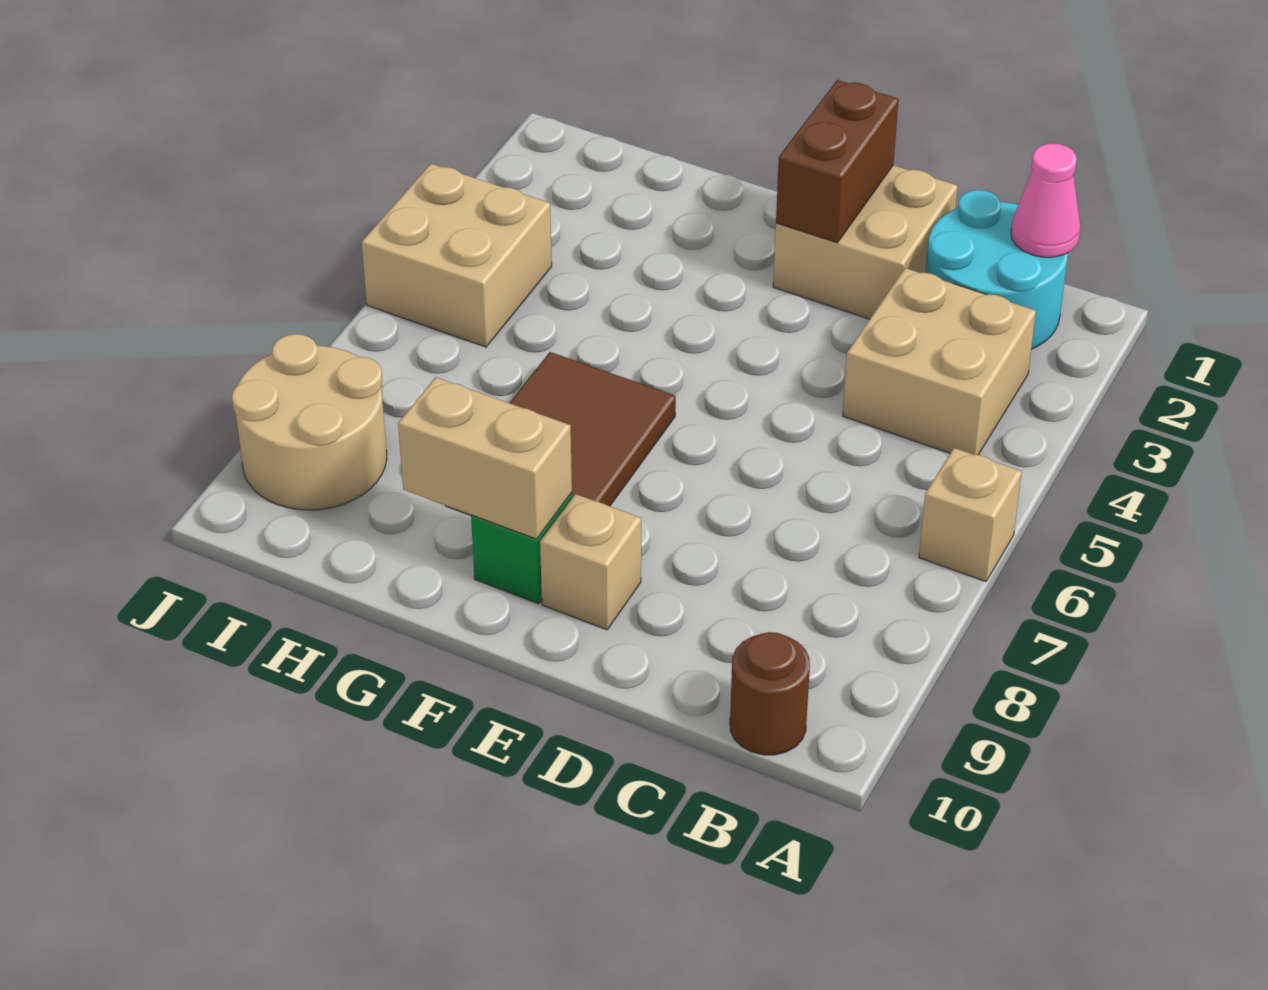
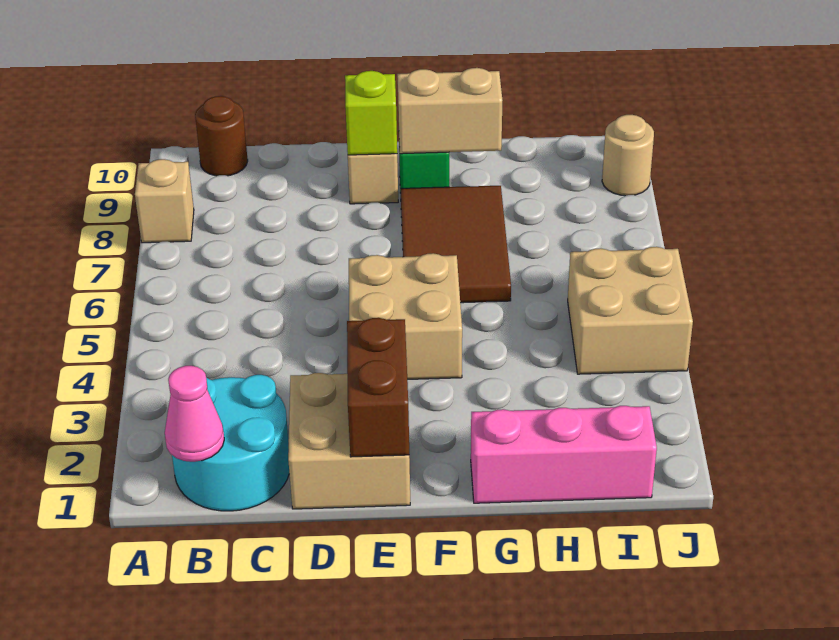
tan brick A6 level 1 -> tan brick A8 level 1
tan brick B3:C4 level 1 -> tan brick E4:F5 level 1
none -> lime brick E9 level 2
none -> pink brick G1:I1 level 1
tan round brick I8:J9 level 1 -> tan round brick J9 level 1

